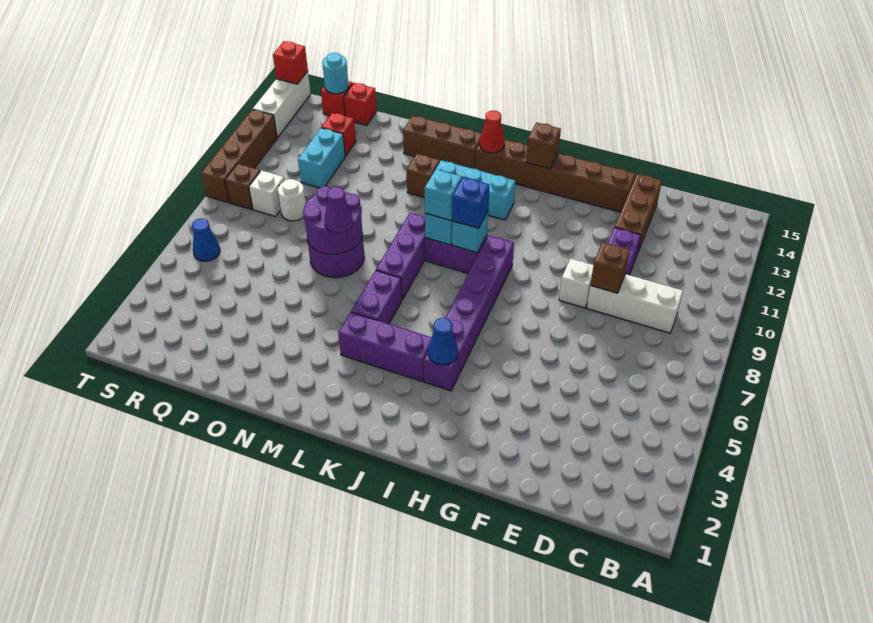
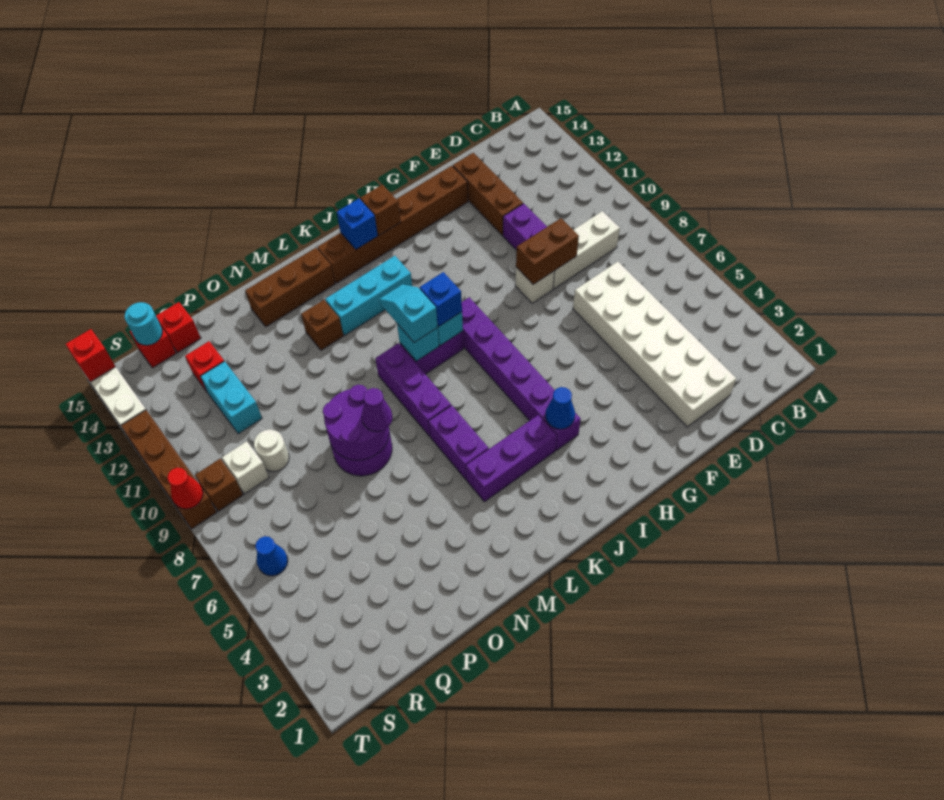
none -> white brick D2:E7 level 1
brown brick E9 level 2 -> brown brick E9:F9 level 2
none -> blue brick J14 level 2
red cone K14 level 2 -> red cone T9 level 2

